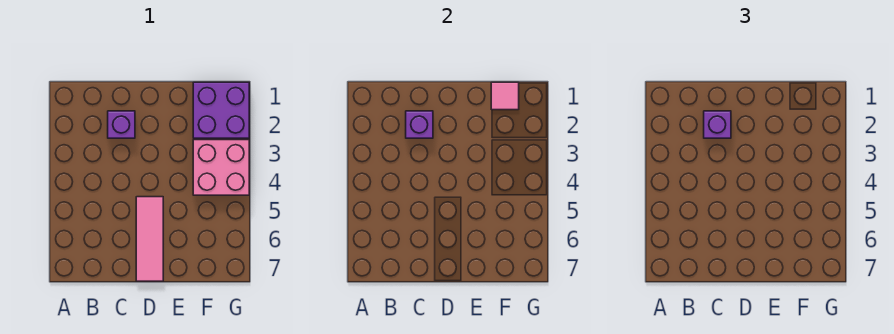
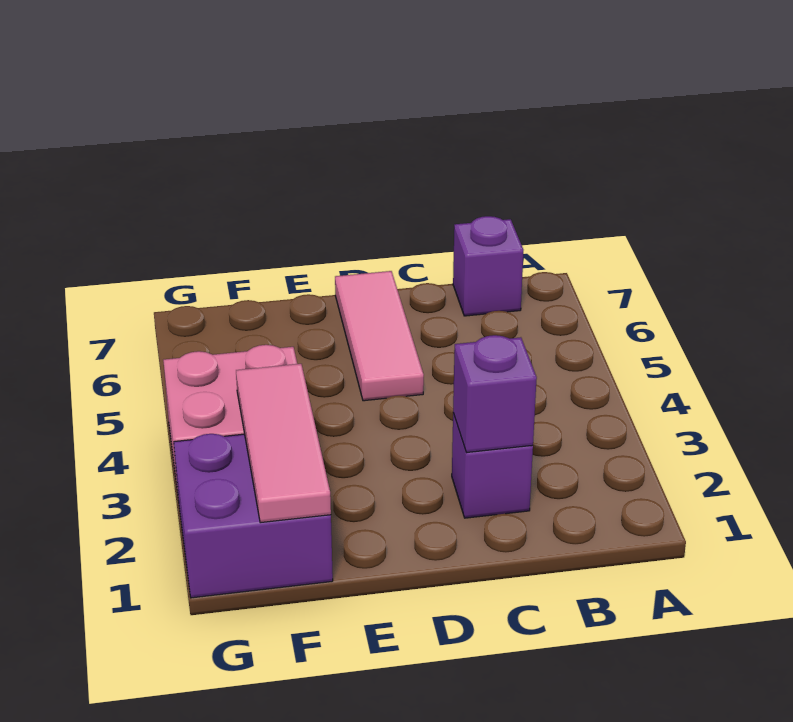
purple brick C2 level 3 -> purple brick B7 level 1
pink tile F1 level 2 -> pink tile F1:F3 level 2

